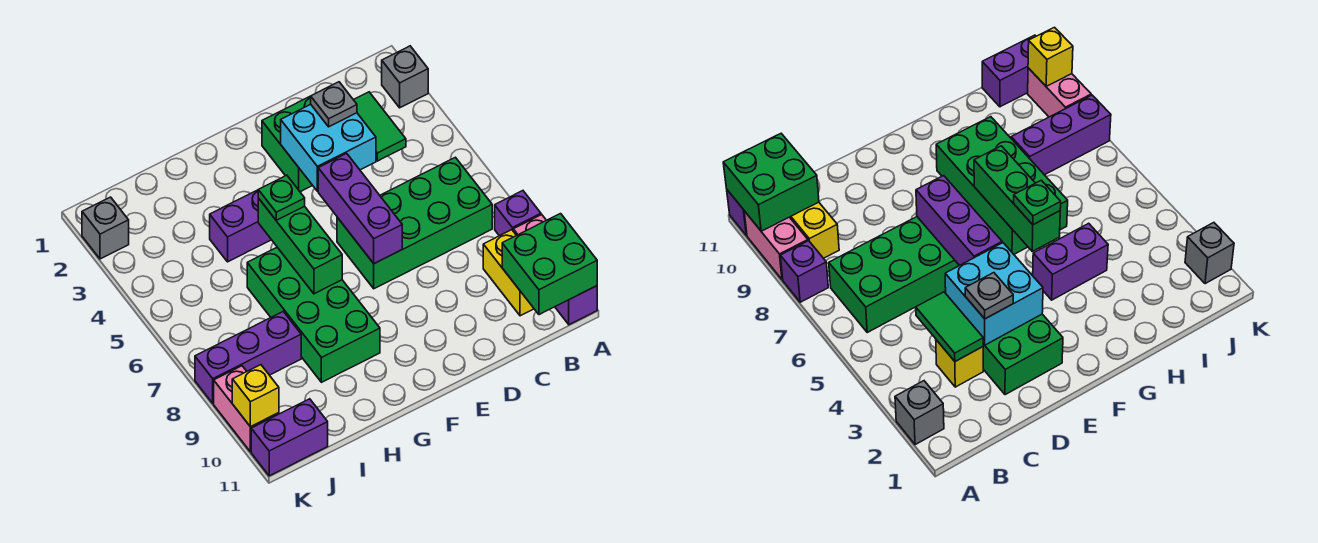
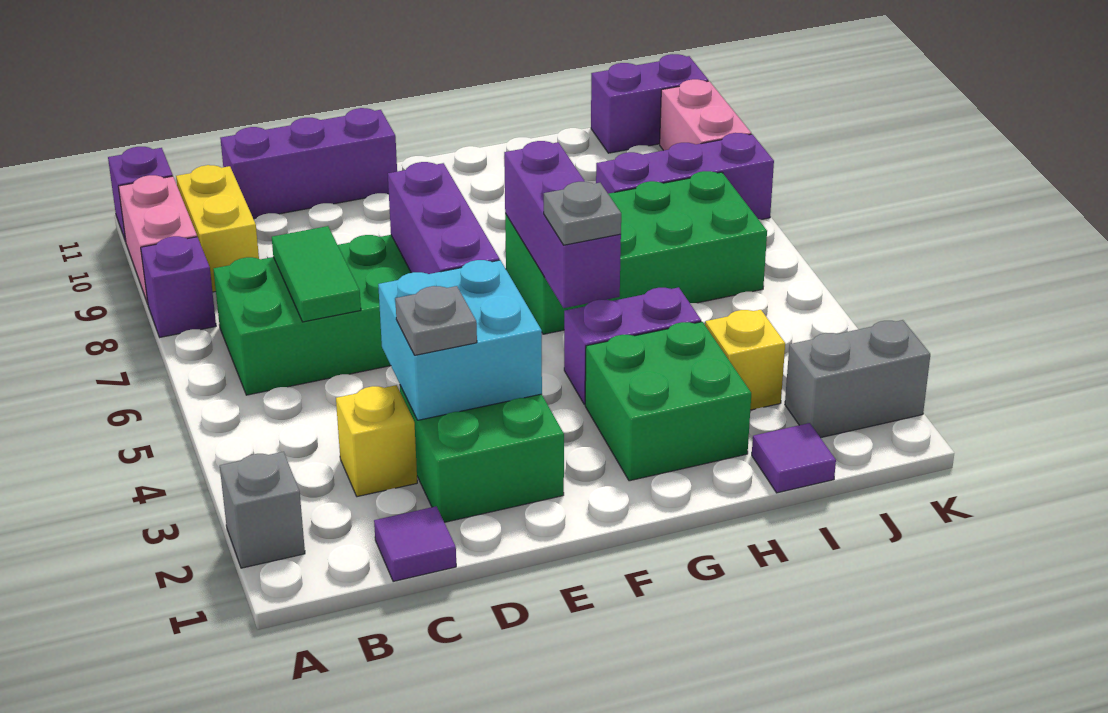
green brick A10:B11 level 2 -> green brick G2:H3 level 1
none -> purple tile C1 level 1
green tile C3:C4 level 2 -> green tile C6:C7 level 2
none -> purple brick C11:E11 level 1
green brick G5:G7 level 2 -> purple brick G5:G7 level 2
green plate G5 level 3 -> grey plate G5 level 3
green brick G6:H9 level 1 -> green brick G6:J7 level 1
none -> purple tile I1 level 1
grey brick K2 level 1 -> grey brick J2:K2 level 1
yellow brick K10 level 2 -> yellow brick I3 level 1

